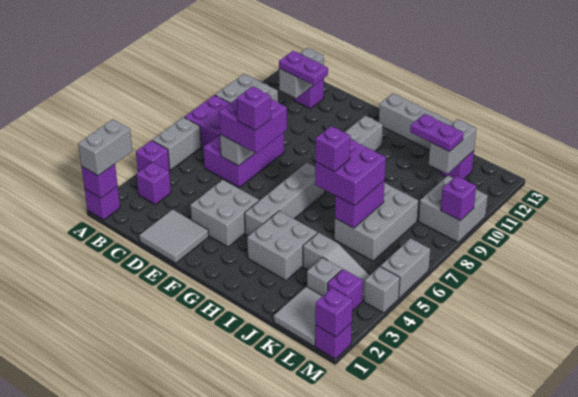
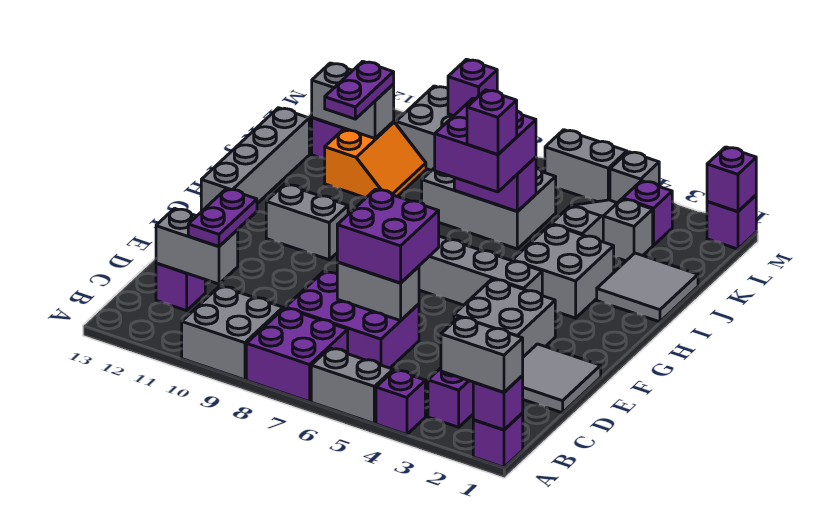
purple brick E6 level 4 -> none
none -> orange slope J10:K11 level 1 top 11
grey tile K1:L2 level 1 -> grey tile I1:J2 level 1

